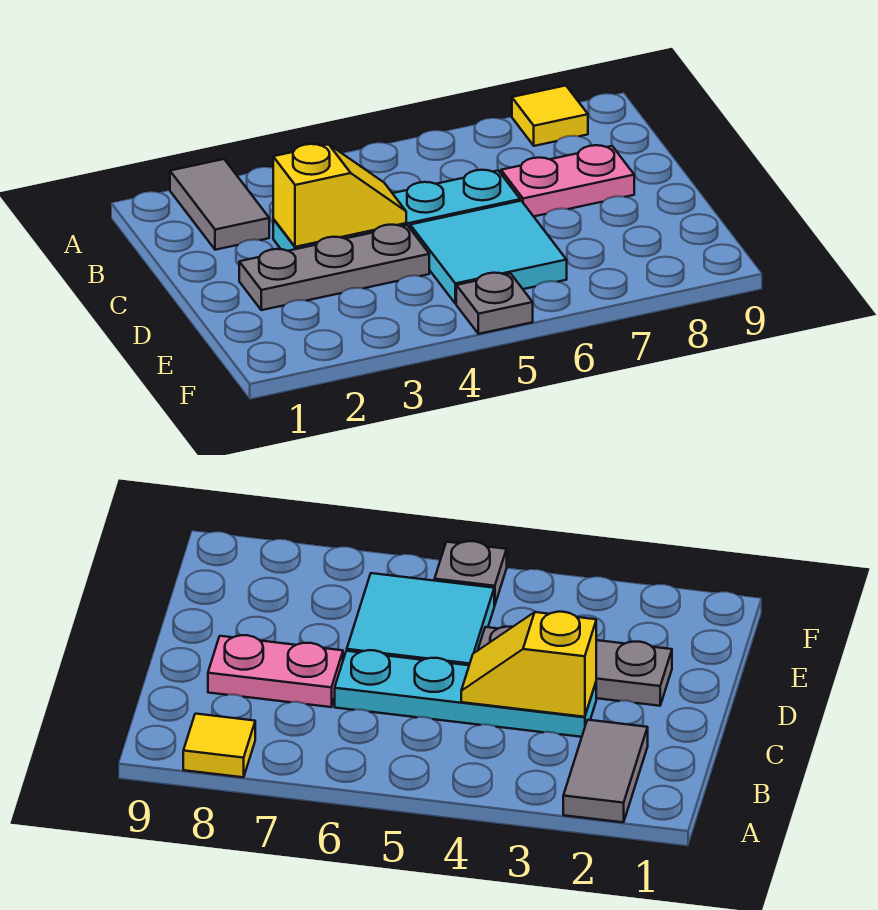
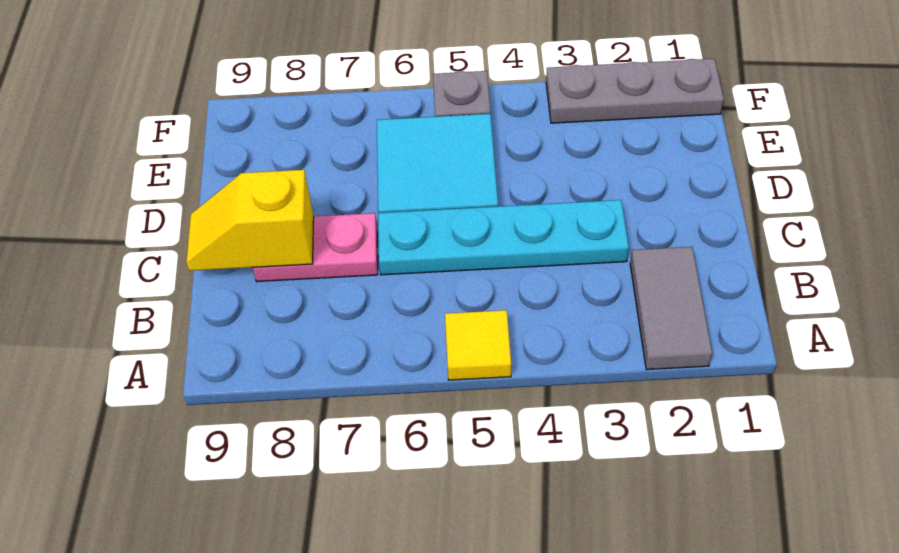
yellow tile A8 level 1 -> yellow tile A5 level 1
yellow slope C3:C4 level 2 top 3 -> yellow slope C8:C9 level 2 top 8
grey plate D2:D4 level 1 -> grey plate F1:F3 level 1

